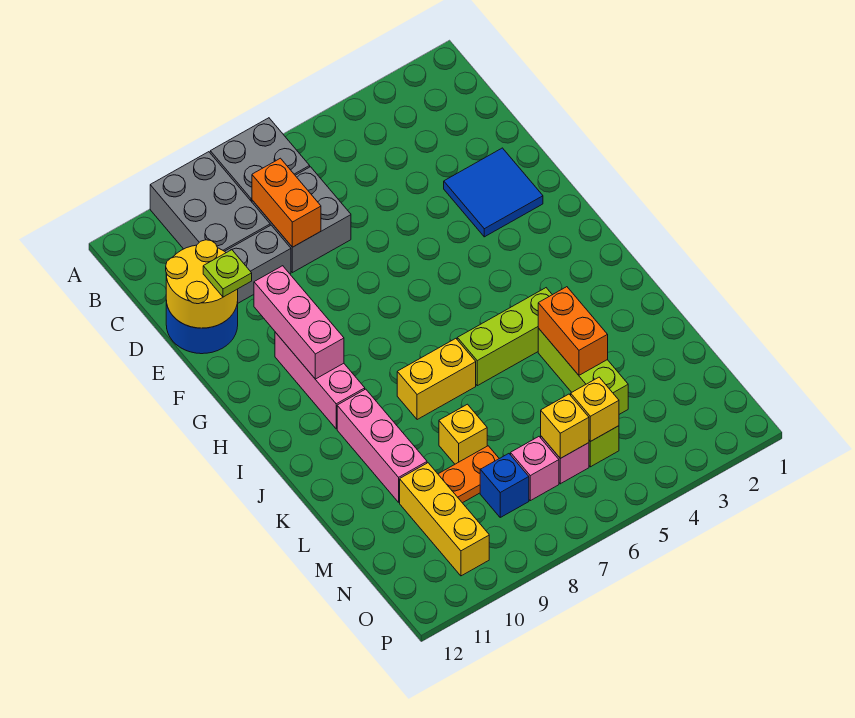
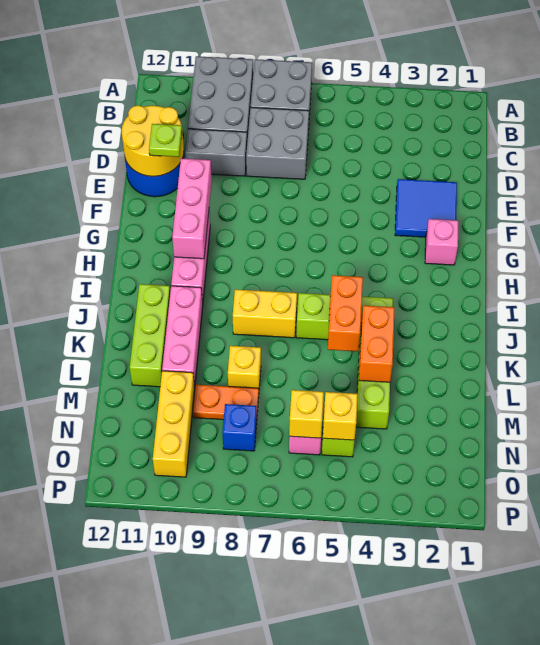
orange brick C8:D8 level 2 -> orange brick J5:K5 level 2
none -> lime brick J11:L11 level 1
pink brick N7 level 1 -> pink brick G2 level 1

